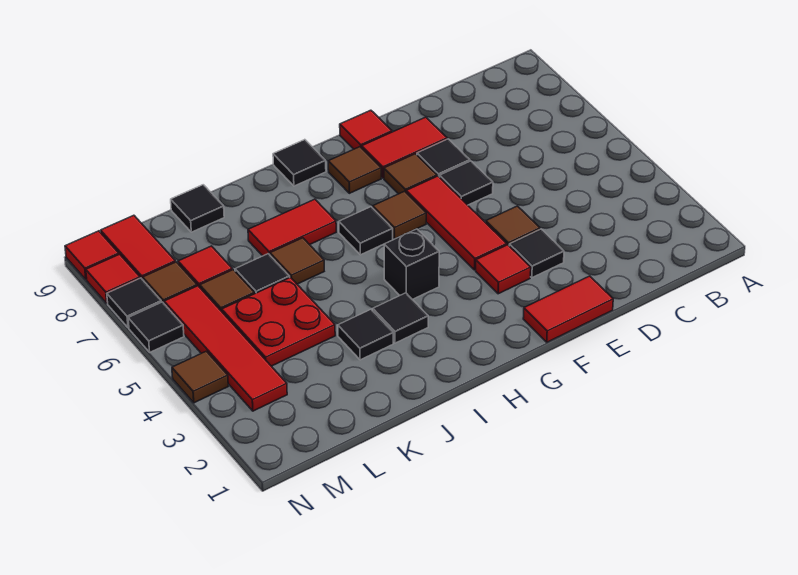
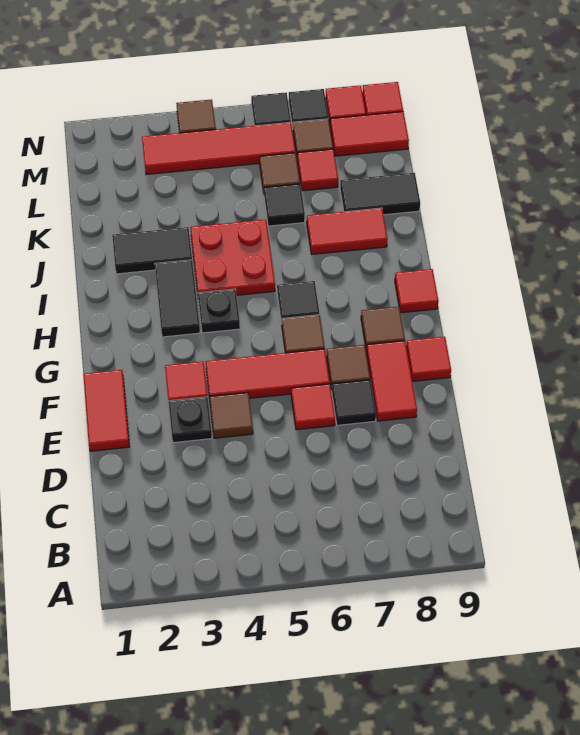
black tile E3 level 1 -> black plate E3 level 1
black tile E6 level 1 -> red tile E6 level 1
black brick H4 level 1 -> black plate H4 level 1
black tile H9 level 1 -> red tile H9 level 1
black tile I3 level 1 -> black tile H3:I3 level 1
red tile I7:J7 level 1 -> red tile J7:J8 level 1
black tile J3 level 1 -> black tile J2:J3 level 1
brown tile J6 level 1 -> none
red plate K4:L5 level 1 -> red plate I4:J5 level 1
black tile K9 level 1 -> black tile K8:K9 level 1

